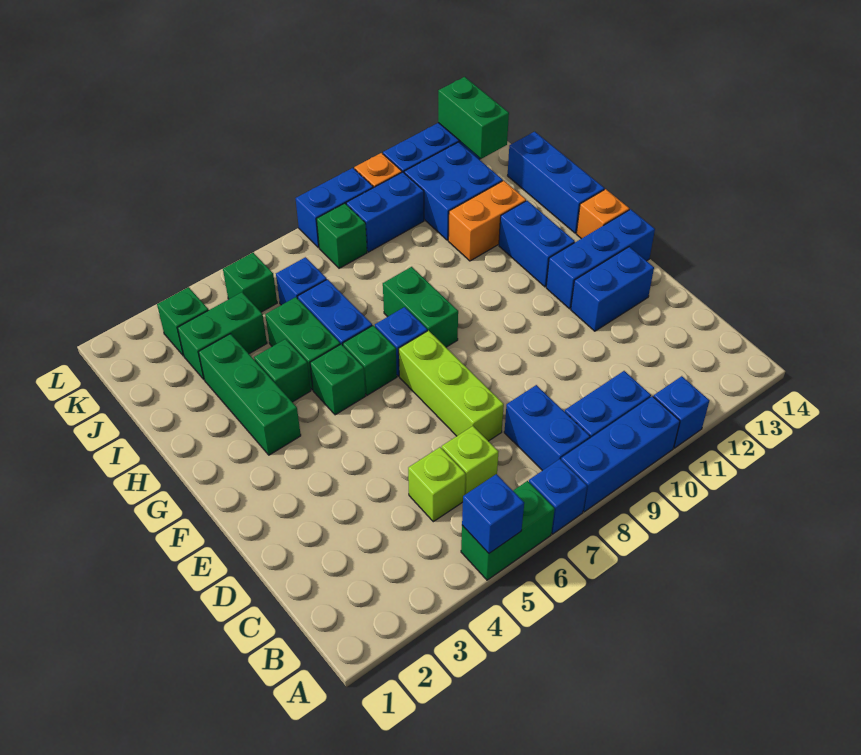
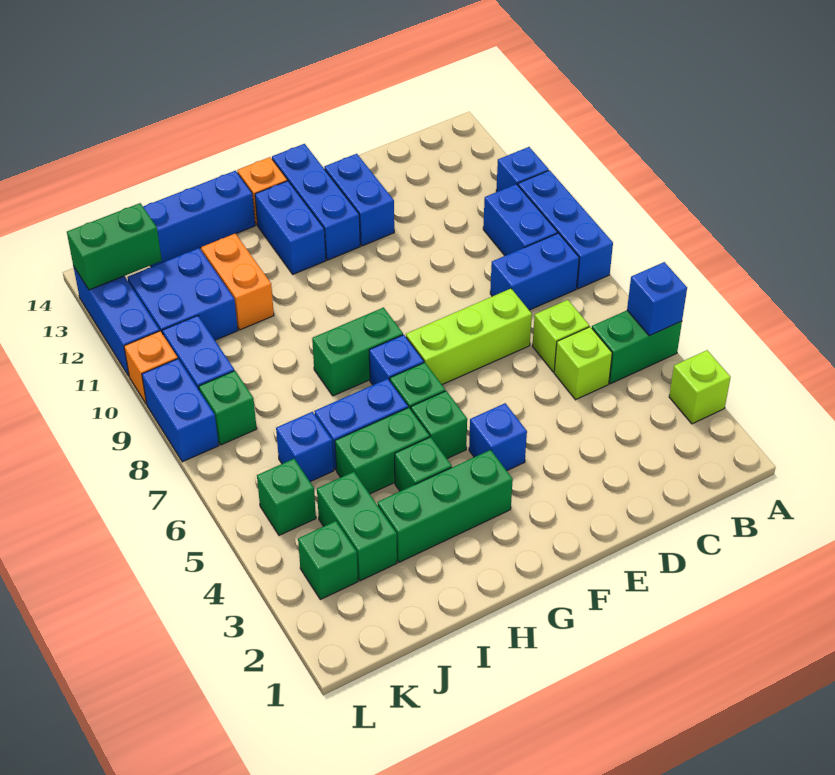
none -> lime brick A3 level 1
green brick A5:A6 level 1 -> green brick A5:B5 level 1
blue brick A7 level 1 -> blue brick F4 level 1
blue brick G12:H12 level 1 -> blue brick G12:G13 level 1

